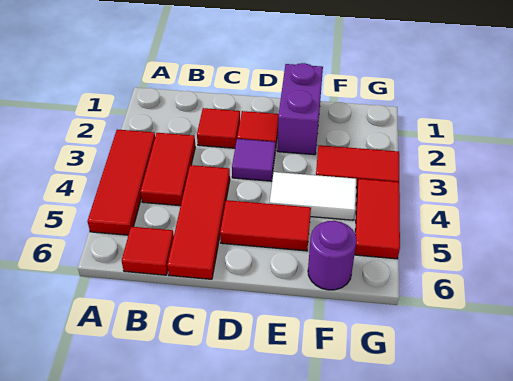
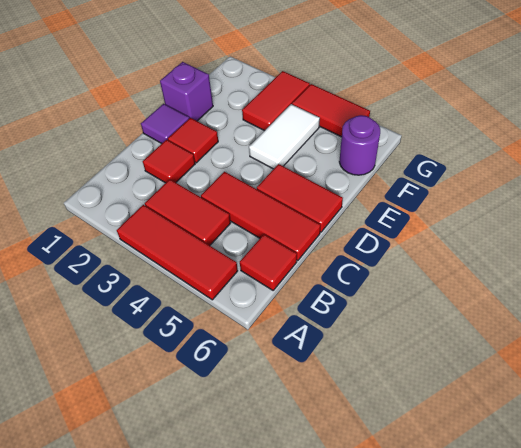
purple tile D3 level 1 -> purple tile D1 level 1
red tile D5:E5 level 1 -> red tile D5:D6 level 1
purple brick E1:E2 level 1 -> purple brick E1 level 1

